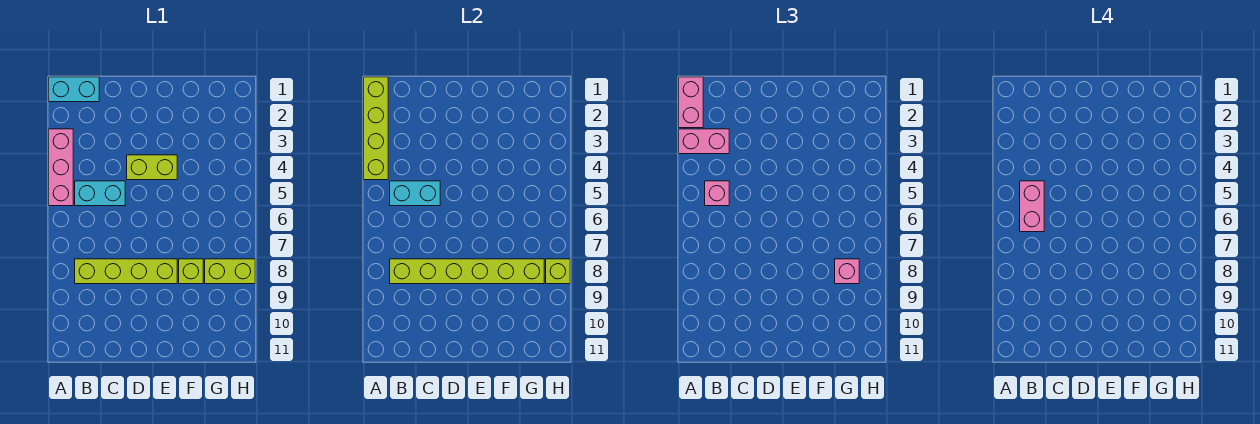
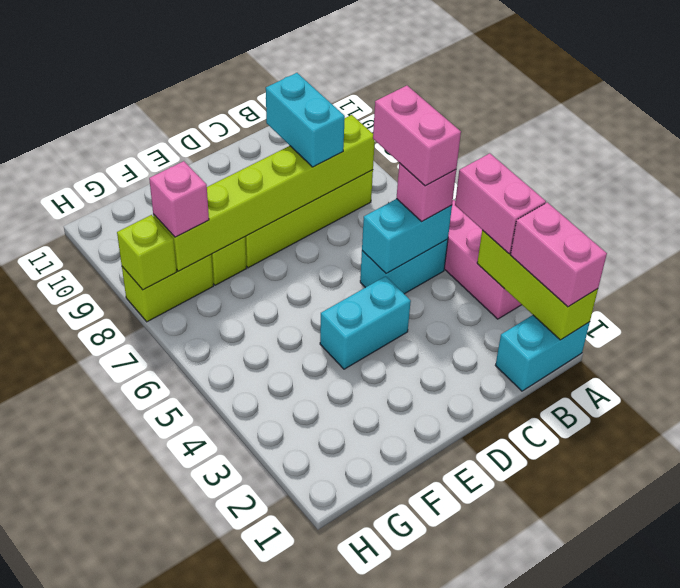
lime brick A1:A4 level 2 -> lime brick A1:A3 level 2
pink brick A3:B3 level 3 -> pink brick A3:A4 level 3
none -> cyan brick C8:C9 level 3
lime brick D4:E4 level 1 -> cyan brick D4:E4 level 1

